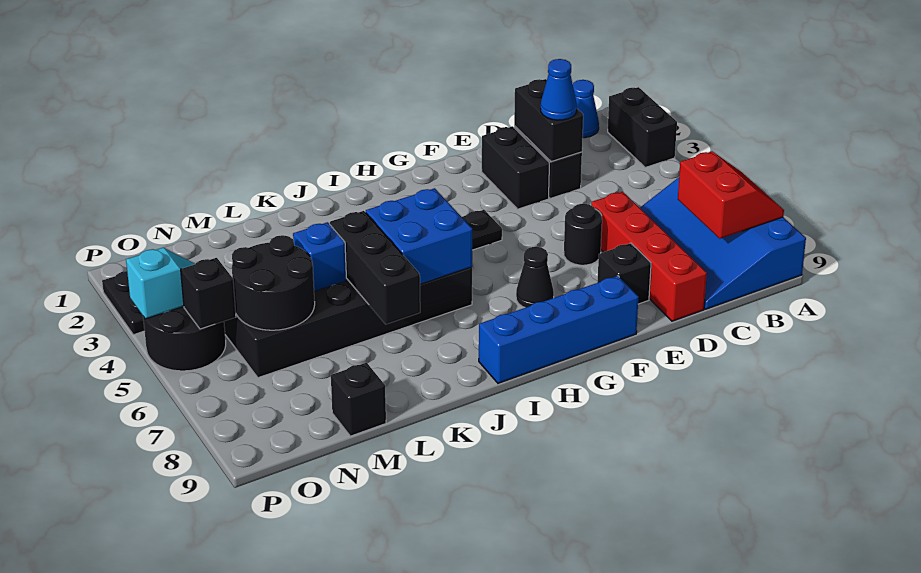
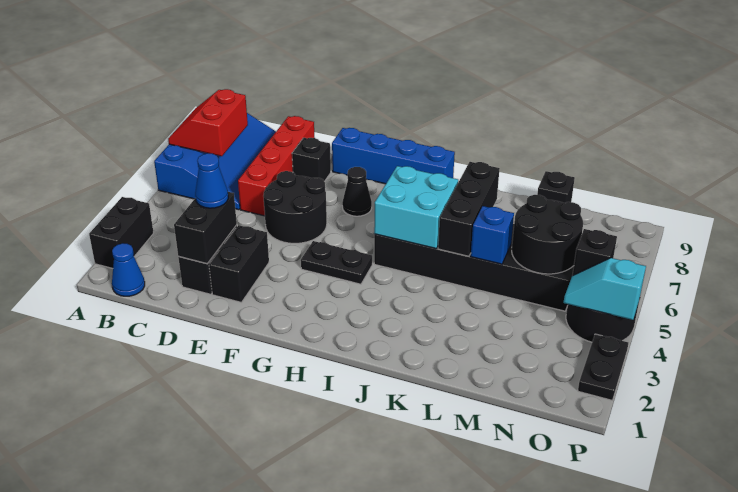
black round brick E6 level 1 -> black round brick E5:F6 level 1
blue brick I5:J6 level 2 -> cyan brick I5:J6 level 2

